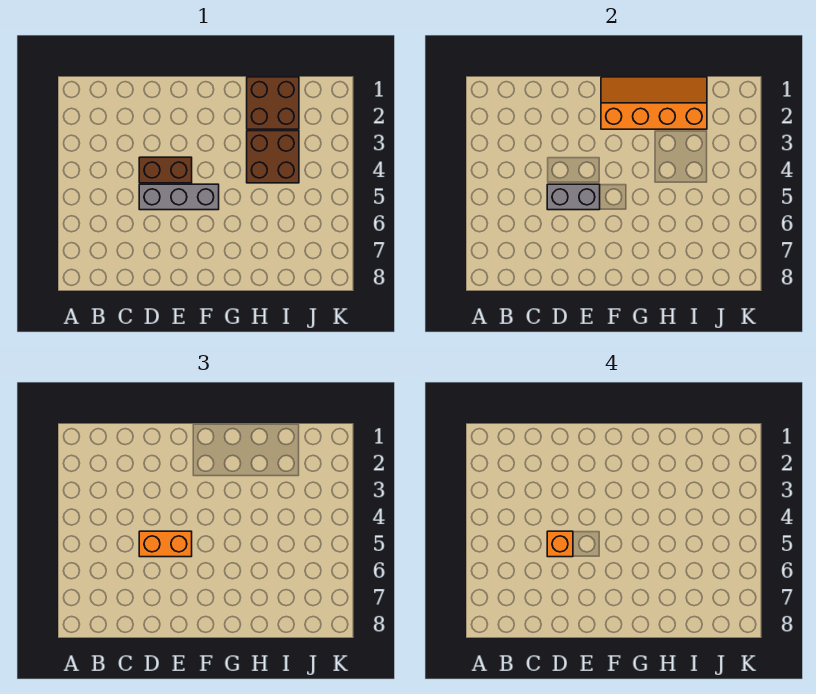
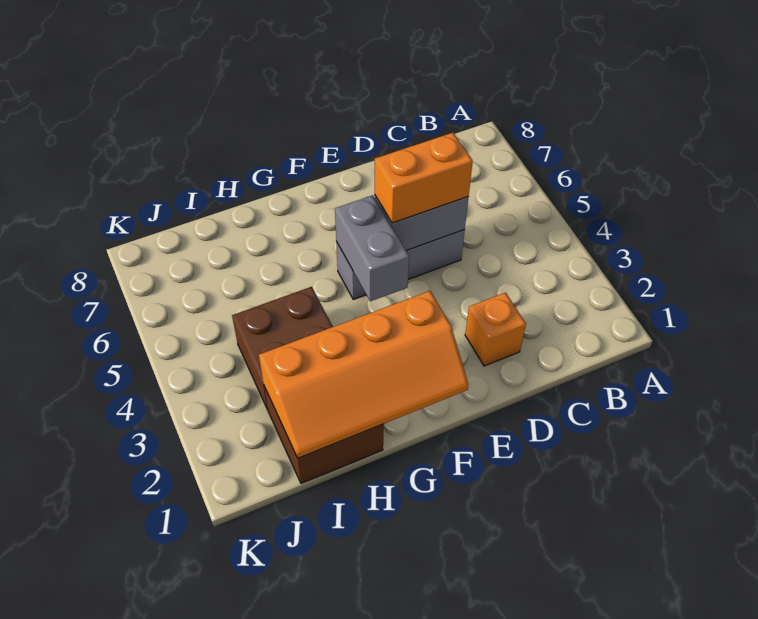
brown brick D4:E4 level 1 -> none
orange brick D5 level 4 -> orange brick D2 level 1
none -> grey brick F4:F5 level 2

